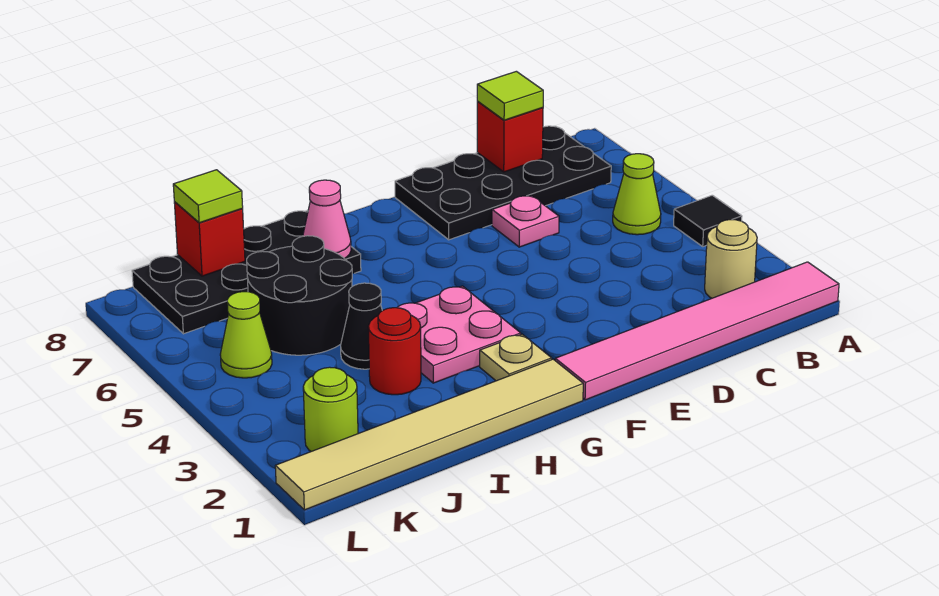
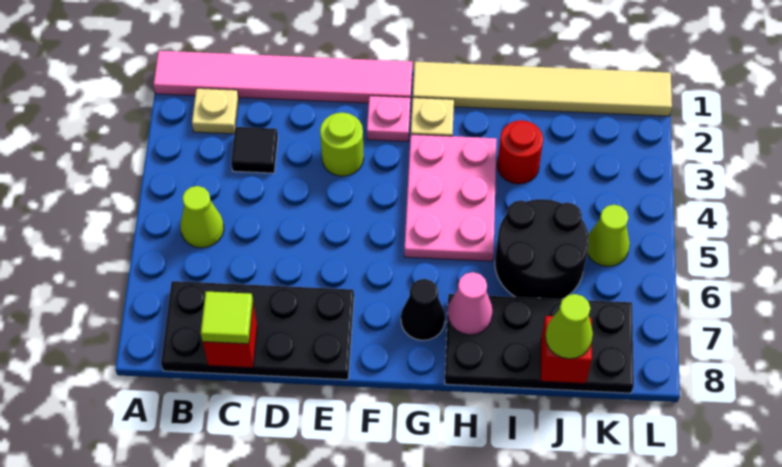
black tile A4 level 1 -> black tile C3 level 1
tan round brick B2 level 1 -> tan plate B2 level 1
pink plate D6 level 1 -> pink plate F2 level 1
pink plate G3:H4 level 1 -> pink plate G3:H5 level 1
black cone I4 level 1 -> black cone G7 level 1
lime tile J8 level 3 -> lime cone J8 level 3
lime round brick K2 level 1 -> lime round brick E3 level 1

